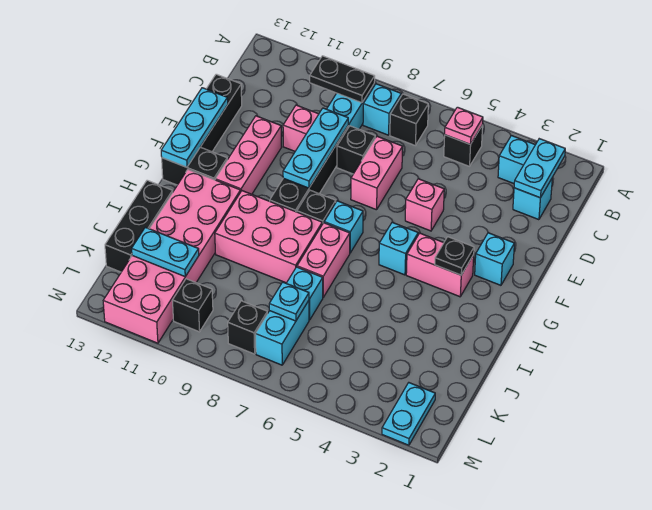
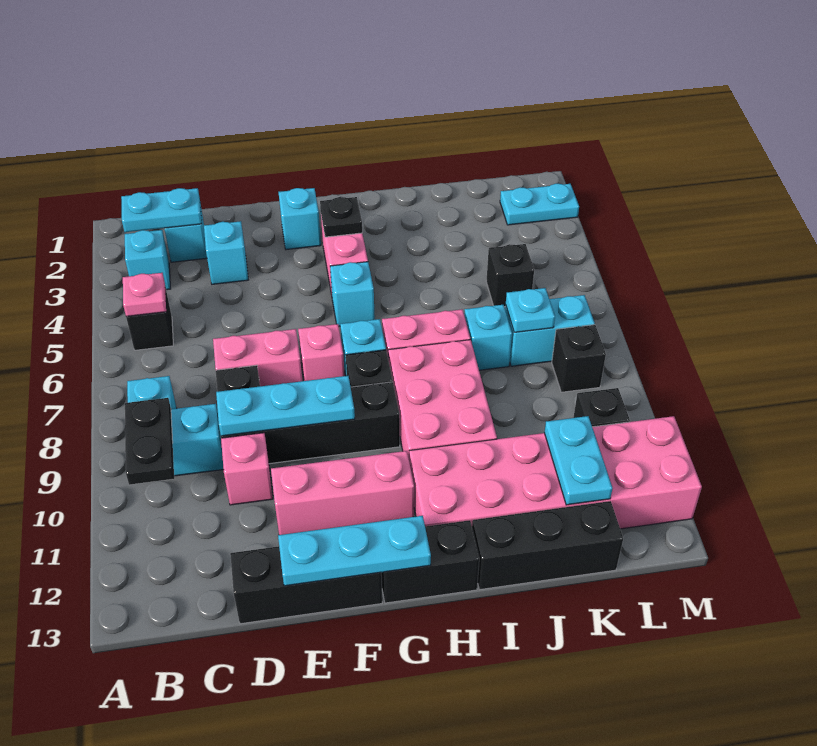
black brick B7 level 1 -> black brick K5 level 1
none -> cyan brick D3 level 1
pink brick E5 level 1 -> pink brick F7 level 1
black brick G12:G13 level 1 -> black brick G13:H13 level 1

